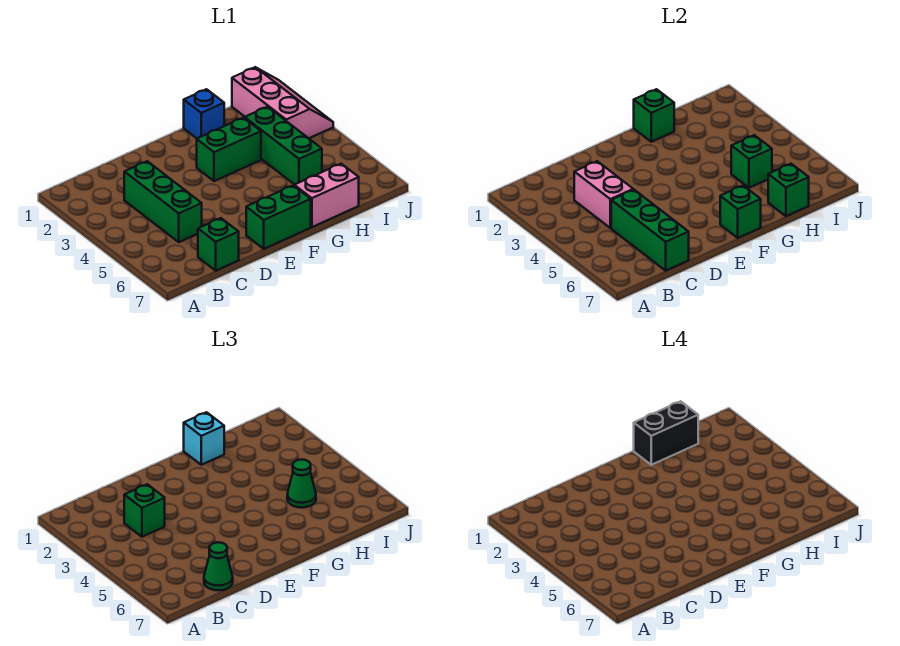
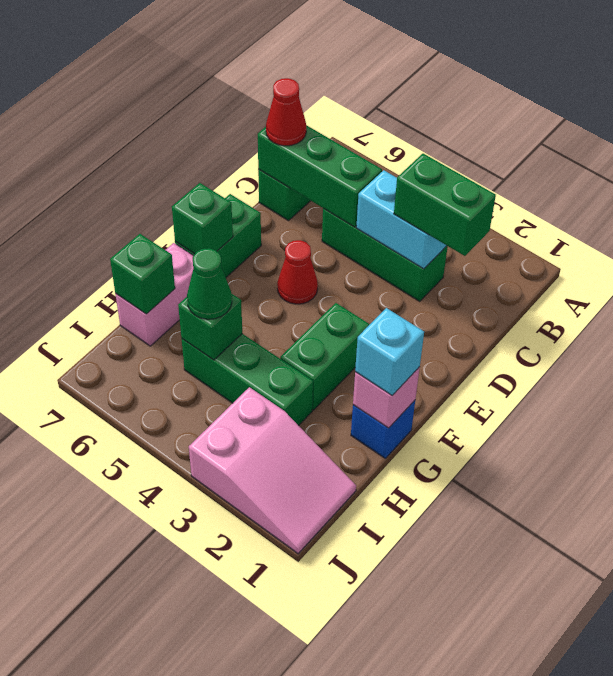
pink brick C3:C4 level 2 -> cyan brick C3:C4 level 2
green brick C3 level 3 -> green brick C2:C3 level 3
green cone C7 level 3 -> red cone C7 level 3
none -> red cone E5 level 1
green brick G1 level 2 -> pink brick G1 level 2
black brick G1:H1 level 4 -> none
pink slope I1:J3 level 1 top I -> pink slope I1:J3 level 1 top 3

